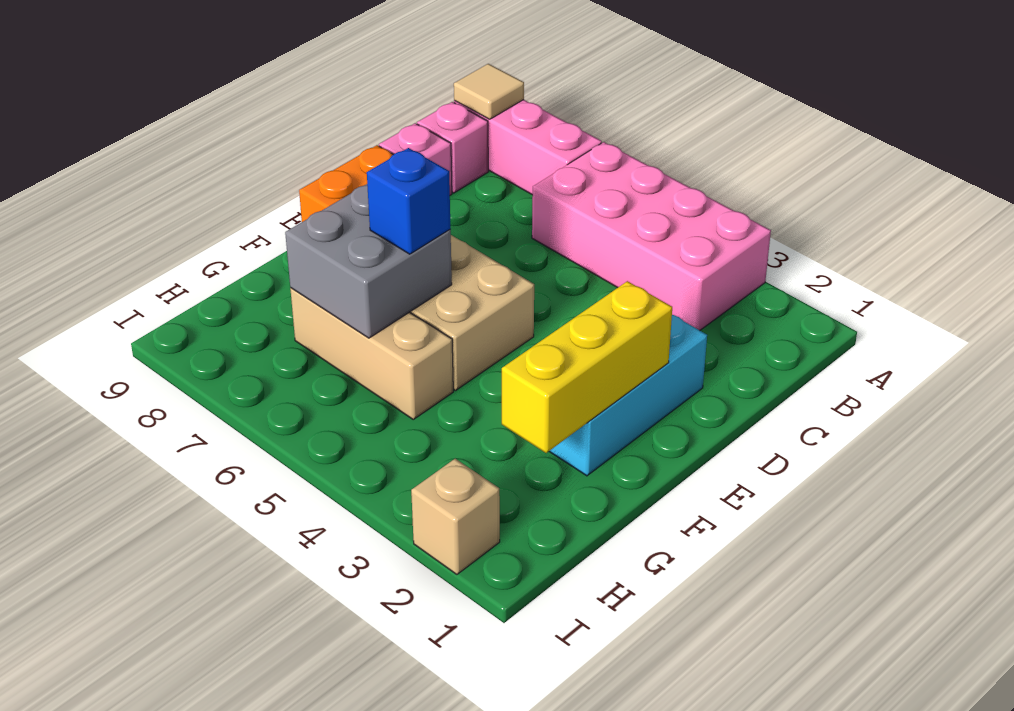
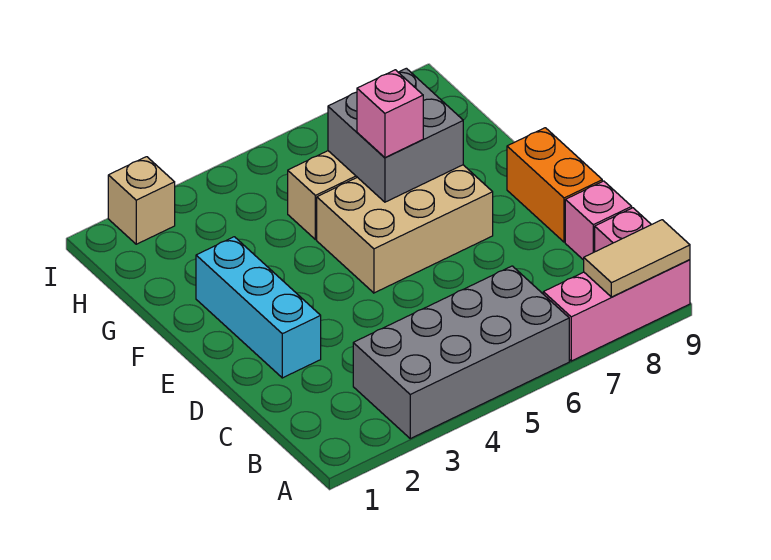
pink brick A3:B6 level 1 -> grey brick A3:B6 level 1
tan tile A9 level 2 -> tan tile A8:A9 level 2
yellow brick E2:G2 level 2 -> none
blue brick F6 level 3 -> pink brick F6 level 3

